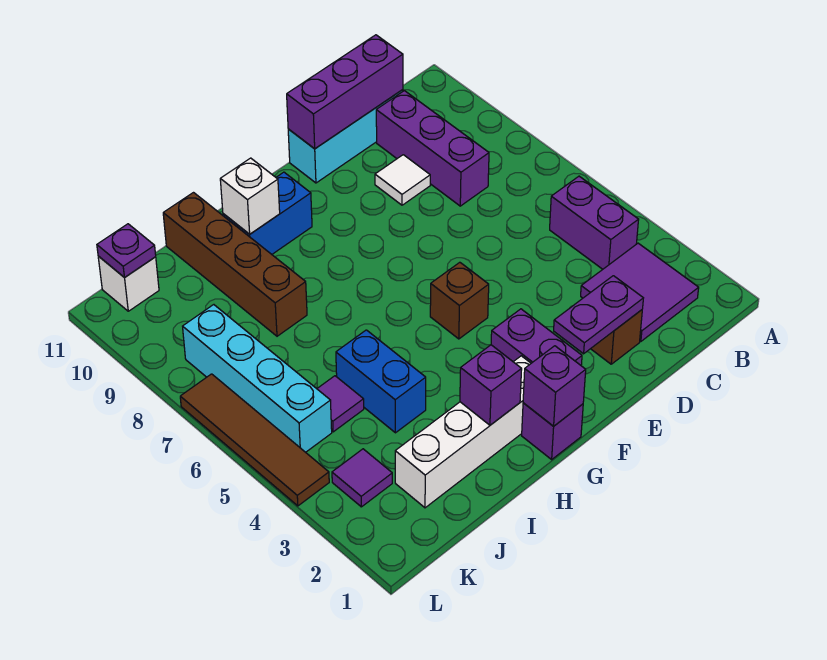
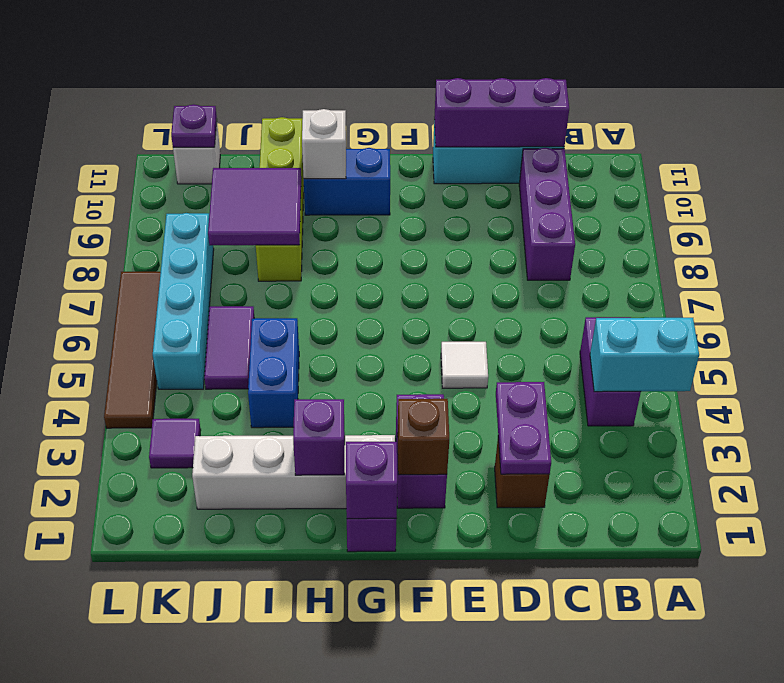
none -> cyan brick A4:B4 level 2
purple tile B2:C3 level 1 -> purple tile I8:J9 level 2
purple plate D2:E2 level 2 -> purple plate D2:D3 level 2
white tile D9 level 1 -> white tile E5 level 1
brown brick F5 level 1 -> brown brick F2 level 2
brown brick I8:I11 level 1 -> lime brick I8:I11 level 1
purple tile J5 level 1 -> purple tile J5:J6 level 1

